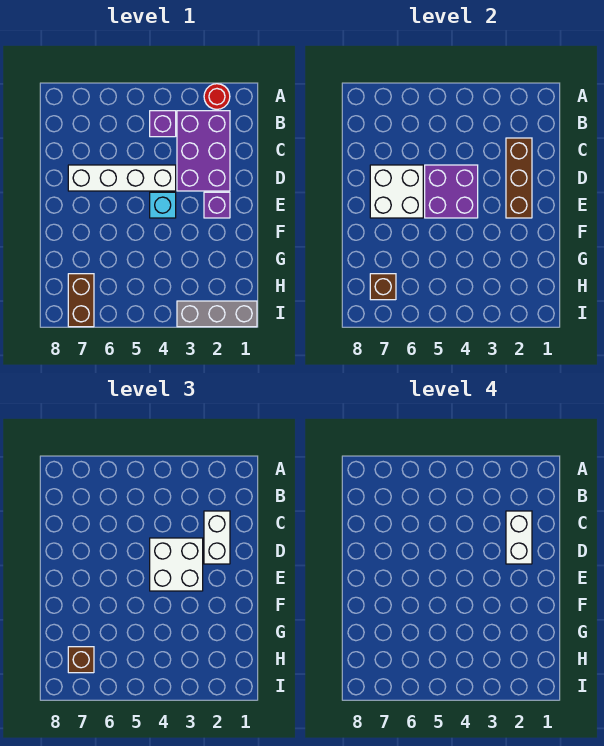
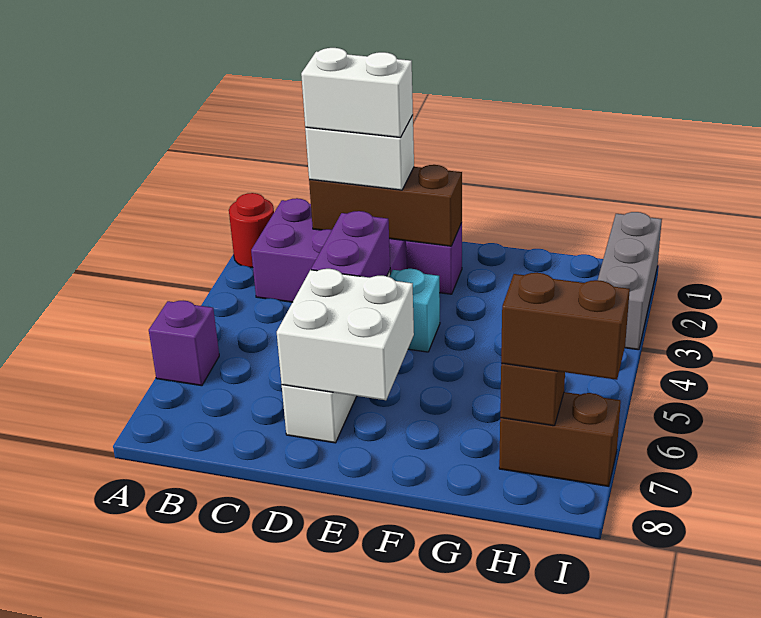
purple brick B4 level 1 -> purple brick A6 level 1
white brick D3:E4 level 3 -> none
purple brick D4:E5 level 2 -> purple brick D4:D5 level 2
brown brick H7 level 3 -> brown brick H7:I7 level 3

